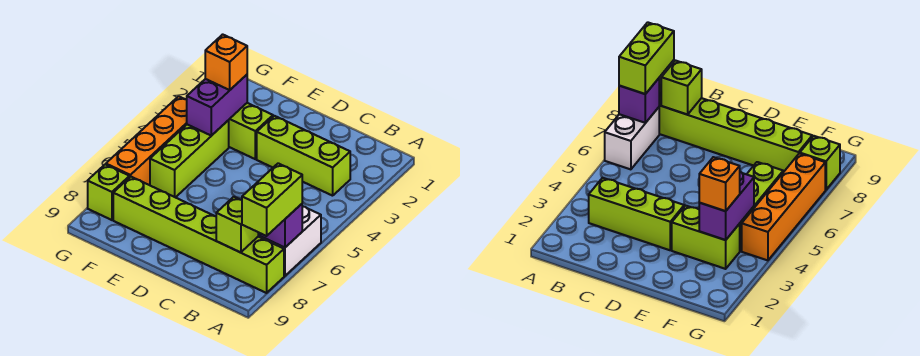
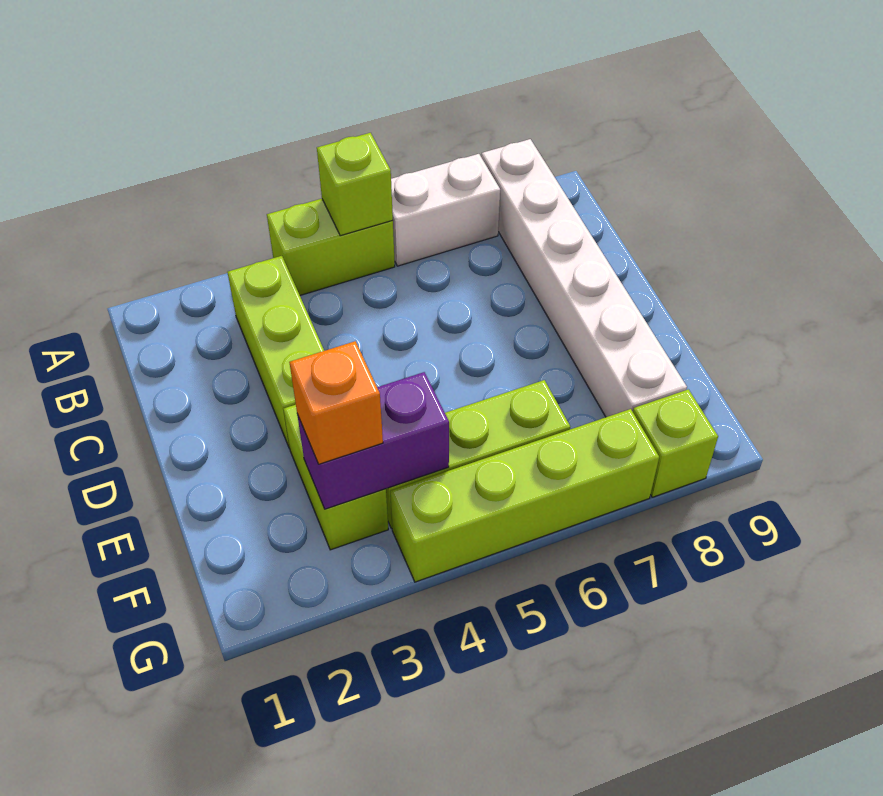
purple brick A7 level 2 -> none
lime brick A7:A8 level 3 -> lime brick A4:A5 level 1
lime brick A8:F8 level 1 -> white brick A8:F8 level 1
lime brick B8 level 2 -> lime brick A5 level 2
orange brick G4:G7 level 1 -> lime brick G4:G7 level 1

